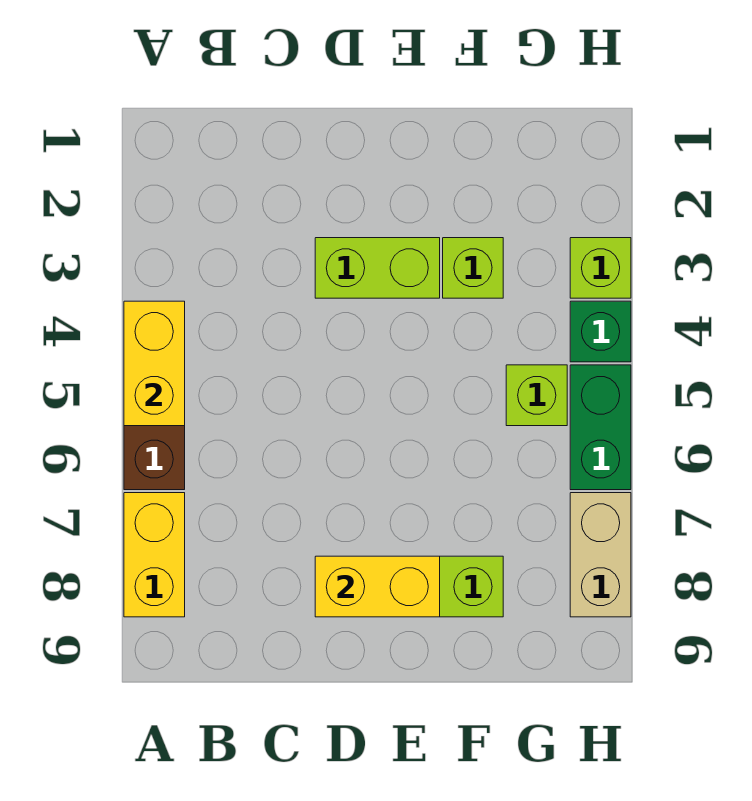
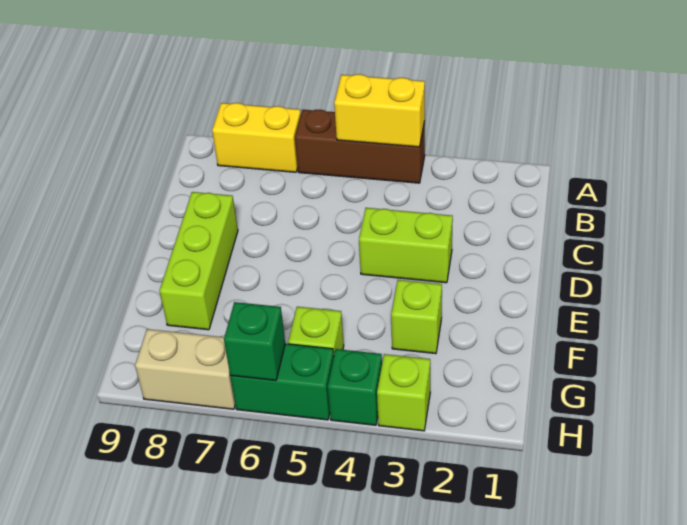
lime brick D3:E3 level 1 -> lime brick D3:D4 level 1
yellow brick D8:E8 level 2 -> none
none -> green brick H6 level 2

